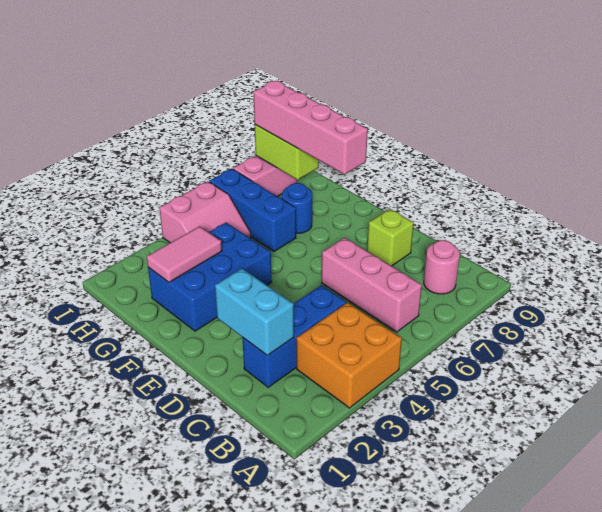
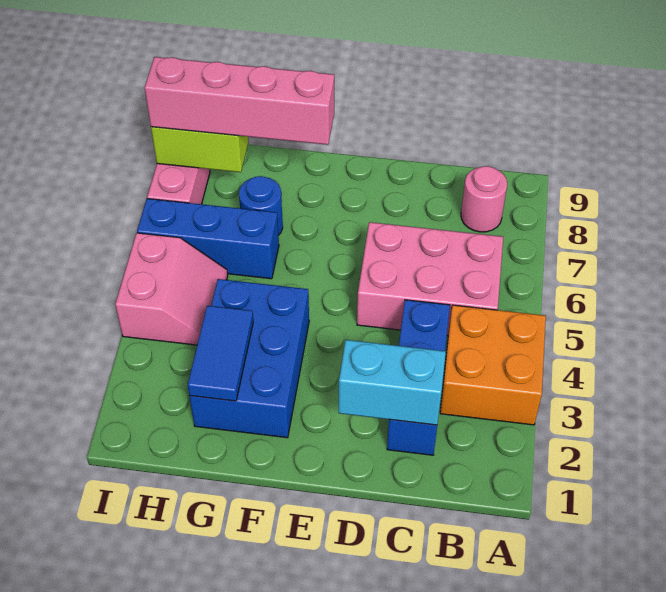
pink brick B6:D6 level 1 -> pink brick B5:D6 level 1
lime brick D8 level 1 -> none
pink tile G2:G3 level 2 -> blue tile G2:G3 level 2

